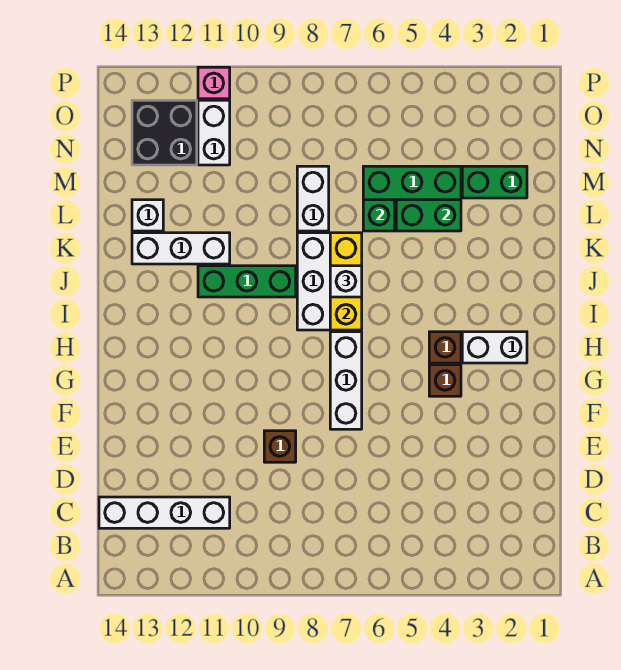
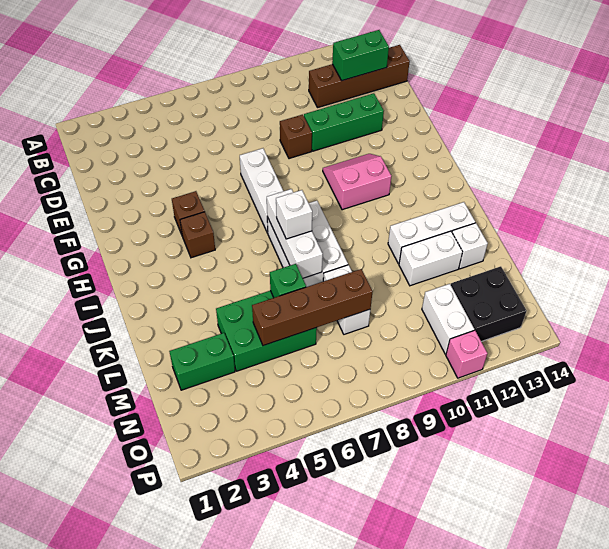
white brick C11:C14 level 1 -> brown brick C11:C14 level 1
none -> pink slope G10:H11 level 1 top H
white brick H2:H3 level 1 -> white brick L11:L12 level 1
yellow brick I7:K7 level 2 -> white brick I7:K7 level 2
green brick J9:J11 level 1 -> green brick E10:E12 level 1
green brick L4:L5 level 2 -> green brick C12:C13 level 2
none -> brown brick M5:M8 level 2

